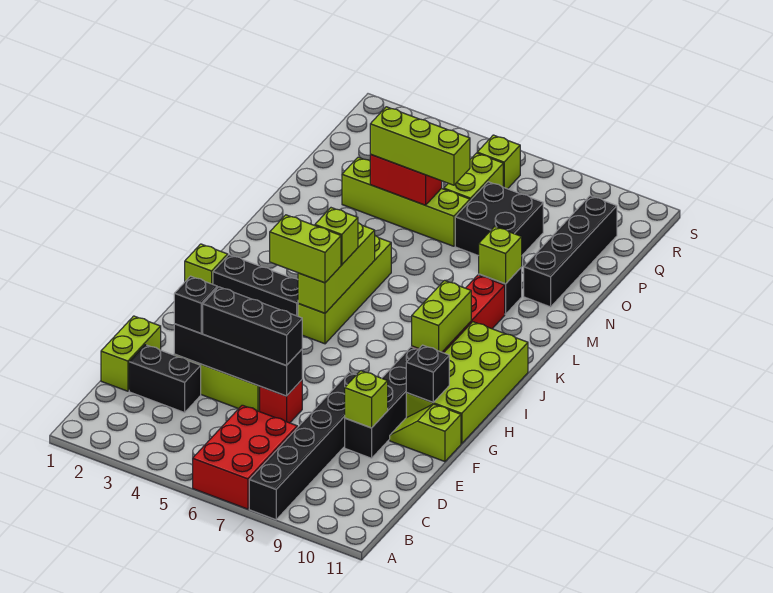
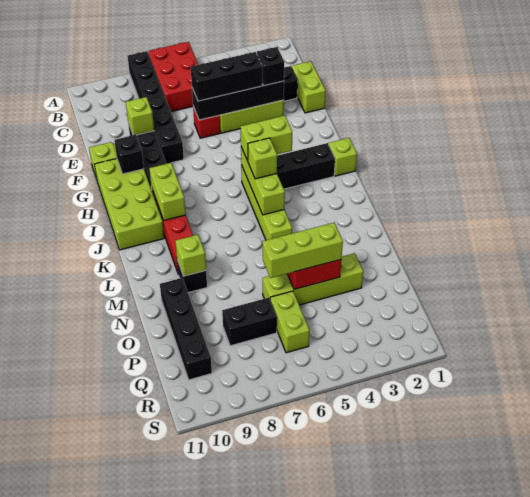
black brick O7:P8 level 1 -> black brick P7:P8 level 1
lime brick R6 level 1 -> none

